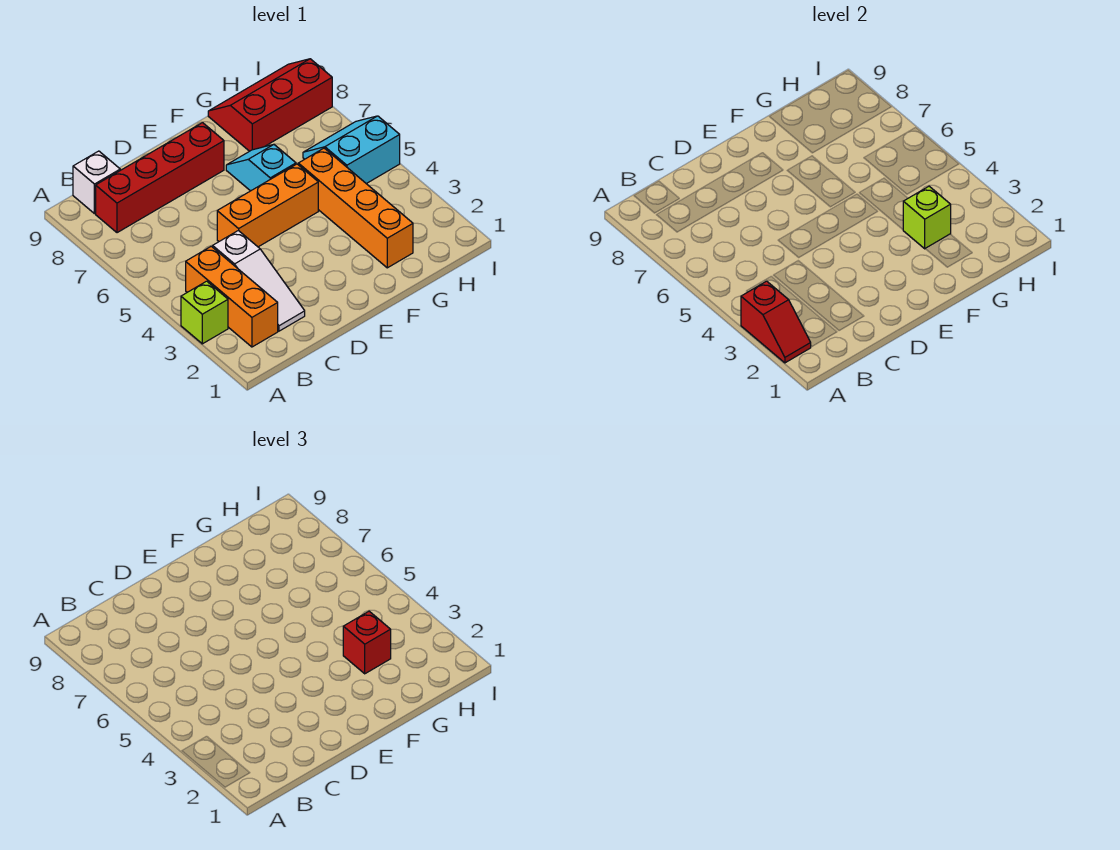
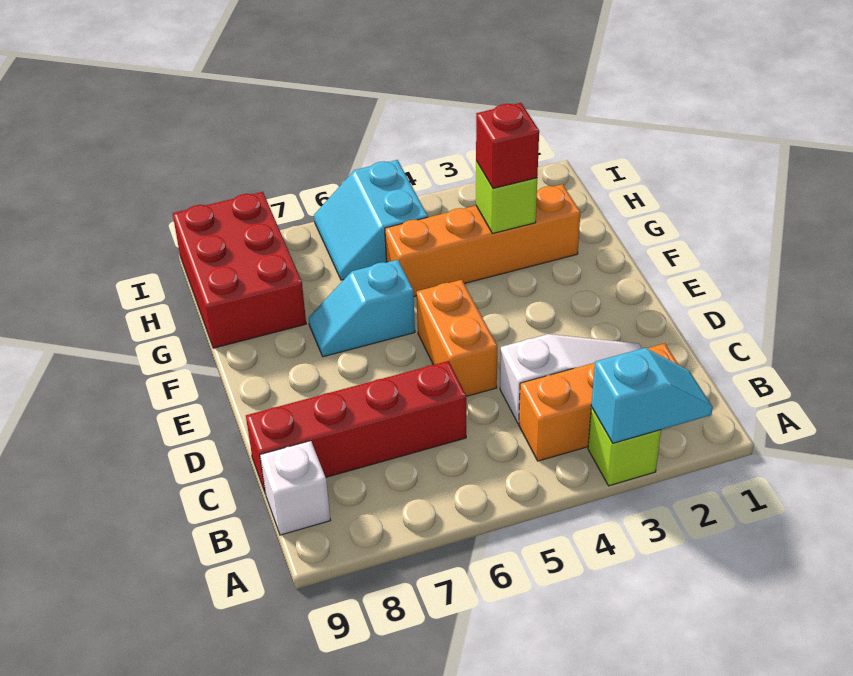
red slope A2:A3 level 2 top 3 -> cyan slope A2:A3 level 2 top 3
red brick B8:E8 level 1 -> red brick C6:C9 level 1
orange brick D5:F5 level 1 -> orange brick D5:E5 level 1
red slope G8:I9 level 1 top 8 -> red brick G8:I9 level 1

